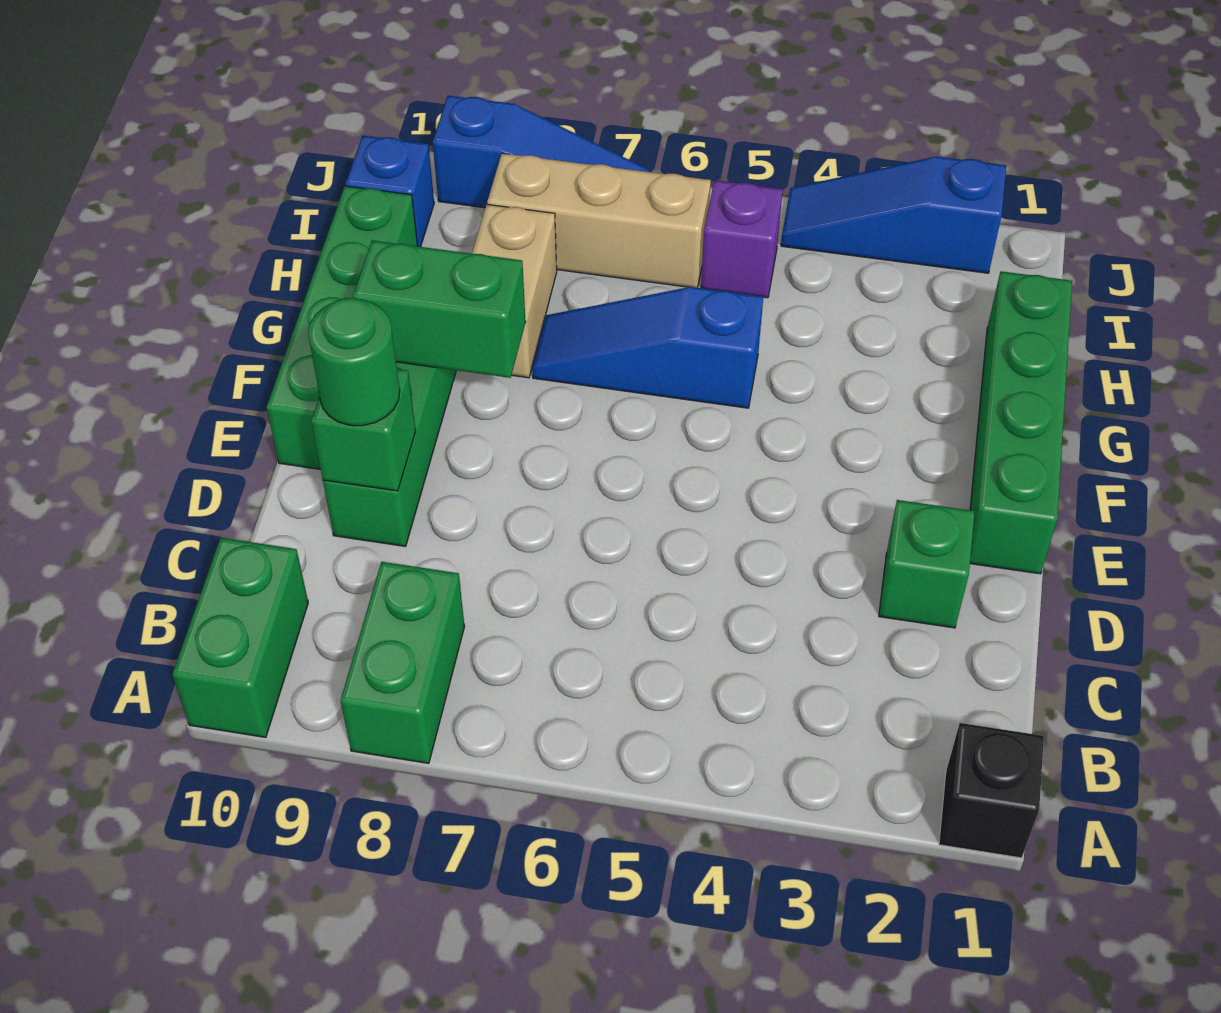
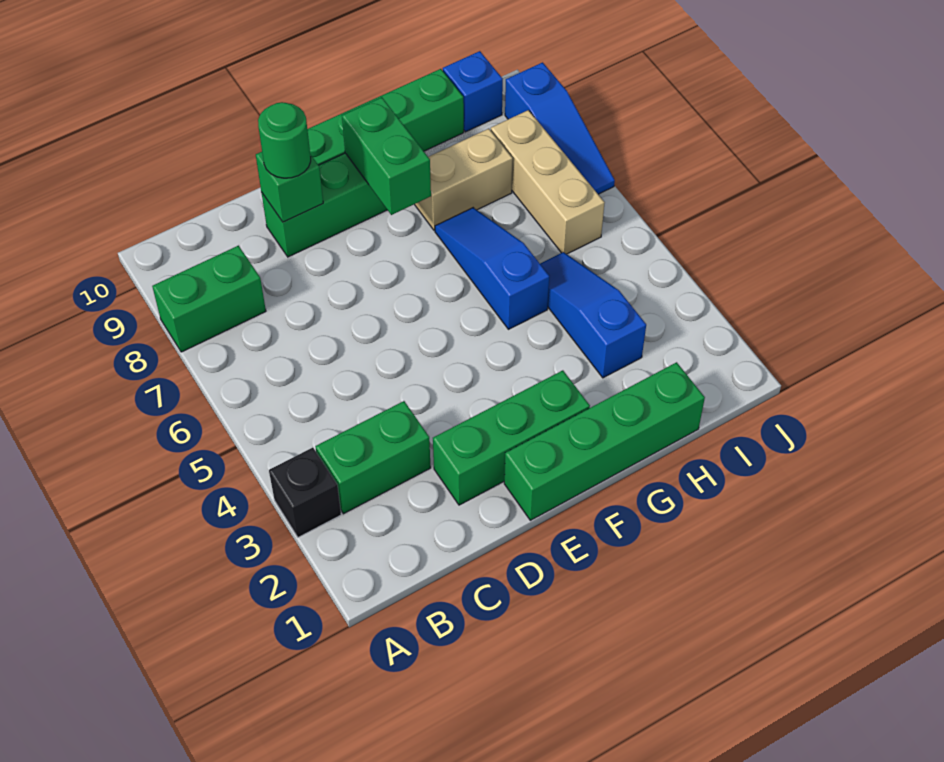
black brick A1 level 1 -> black brick A3 level 1
green brick A10:B10 level 1 -> green brick B3:C3 level 1
green brick D2 level 1 -> green brick D2:F2 level 1
purple brick I5 level 1 -> none
blue slope J2:J4 level 1 top 2 -> blue slope H3:H5 level 1 top 3

